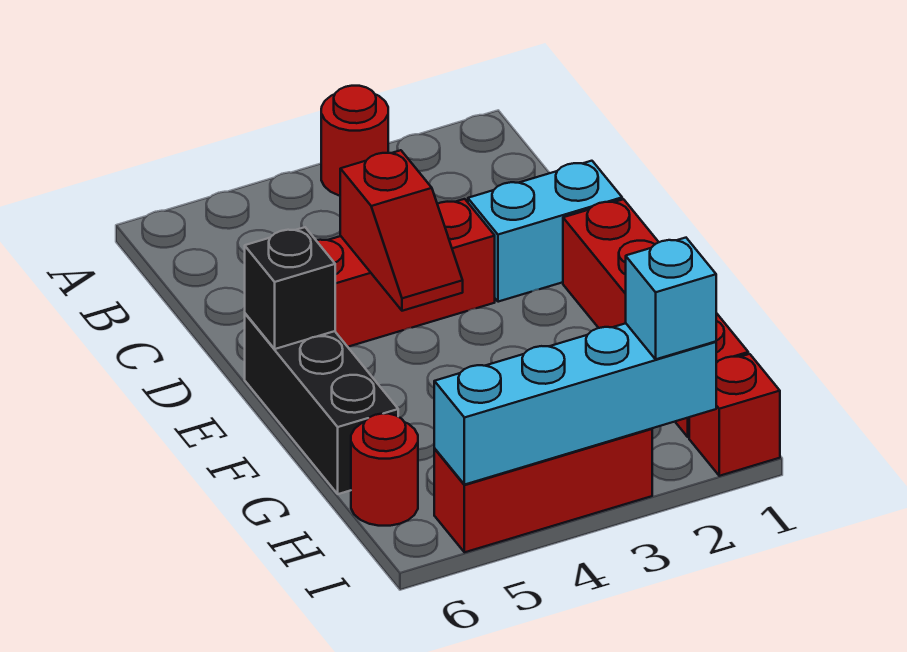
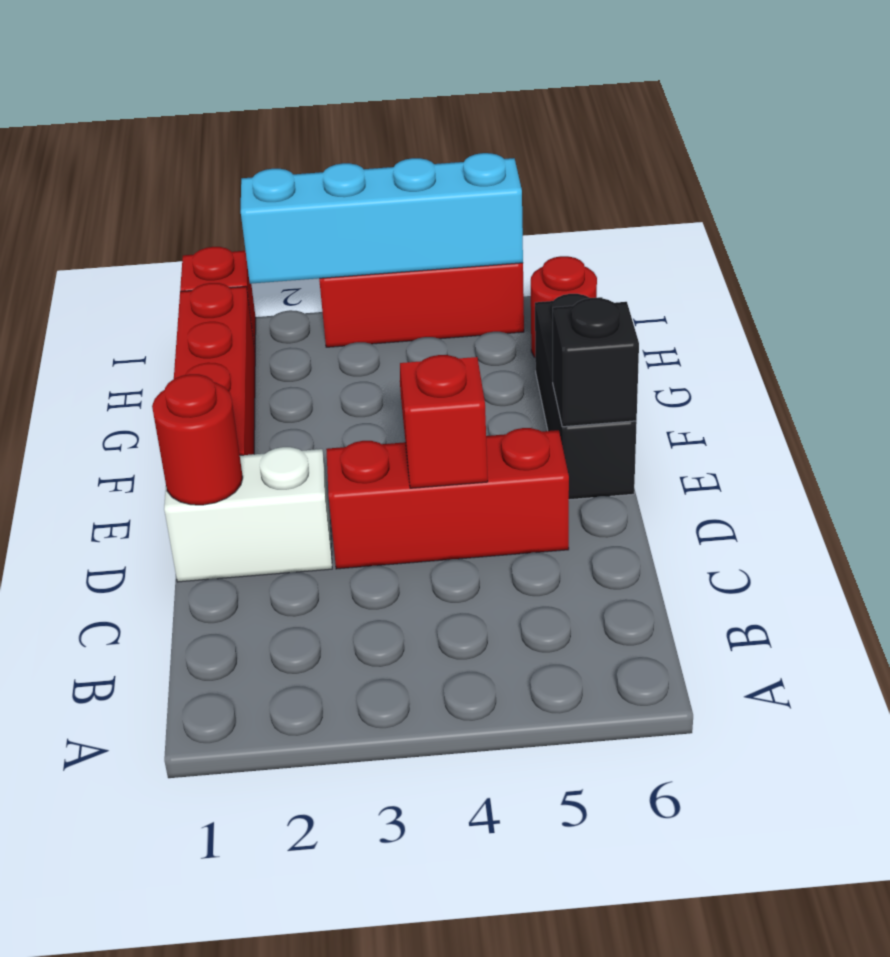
red round brick A3 level 1 -> red round brick D1 level 2
cyan brick D1:D2 level 1 -> white brick D1:D2 level 1
cyan brick I2 level 3 -> none

